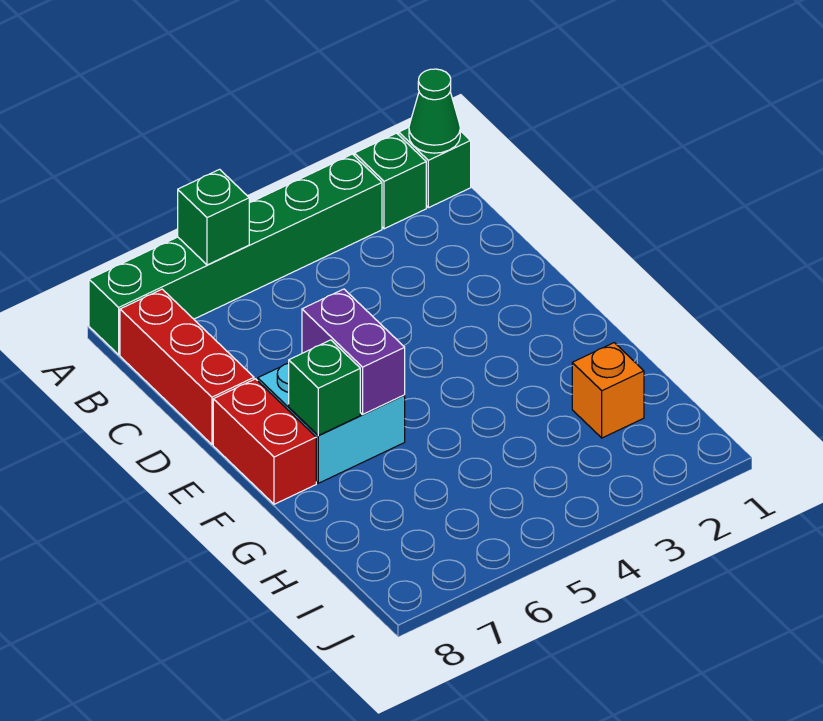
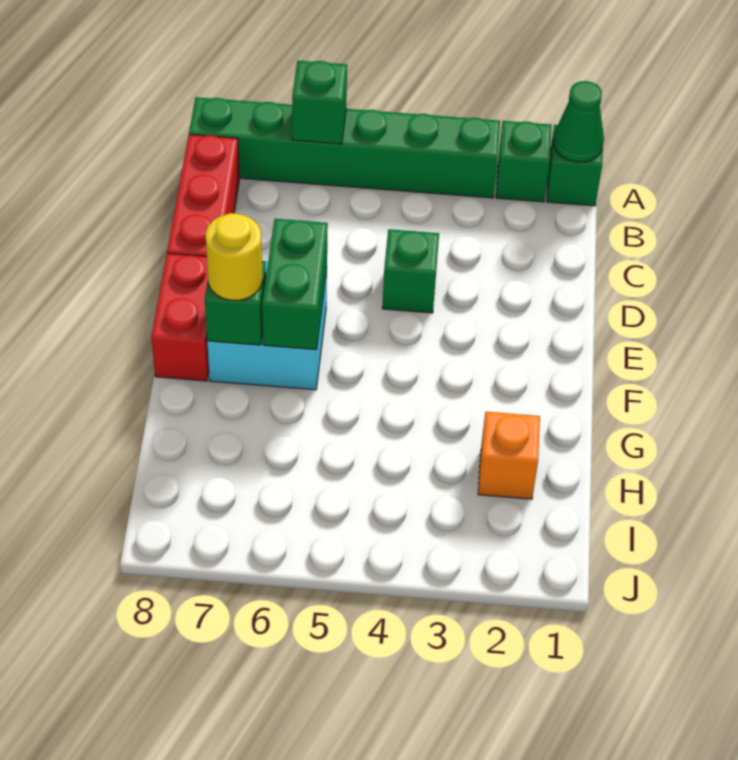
none -> green brick D4 level 1
purple brick E6:F6 level 2 -> green brick E6:F6 level 2
none -> yellow round brick F7 level 3

